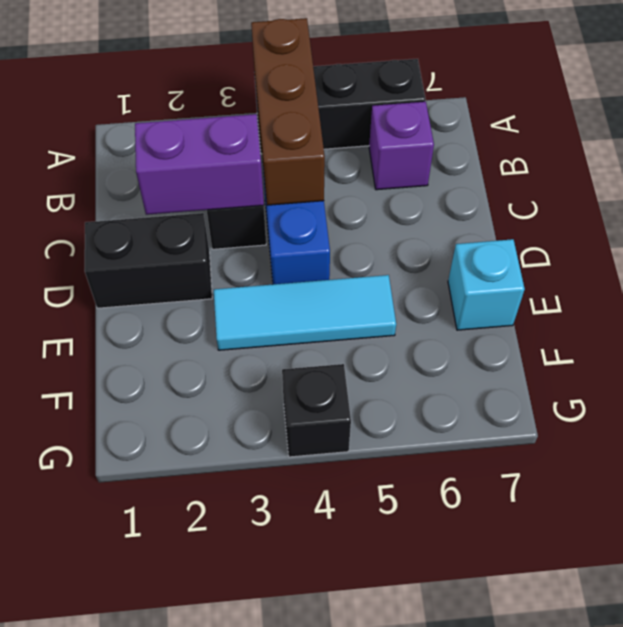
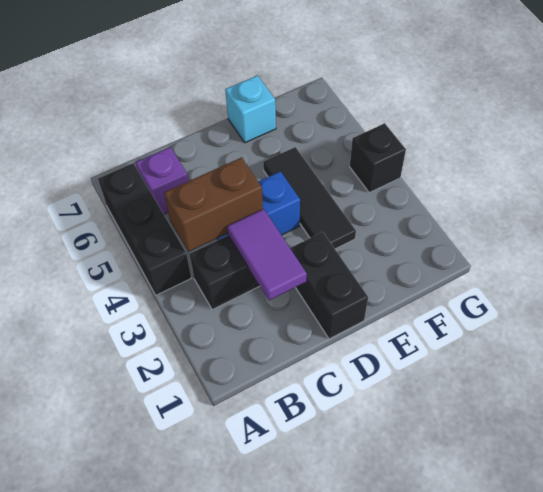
brown brick A4:C4 level 2 -> brown brick B4:C4 level 2
purple brick C2:C3 level 2 -> purple tile C2:C3 level 2
cyan tile E3:E5 level 1 -> black tile E3:E5 level 1

